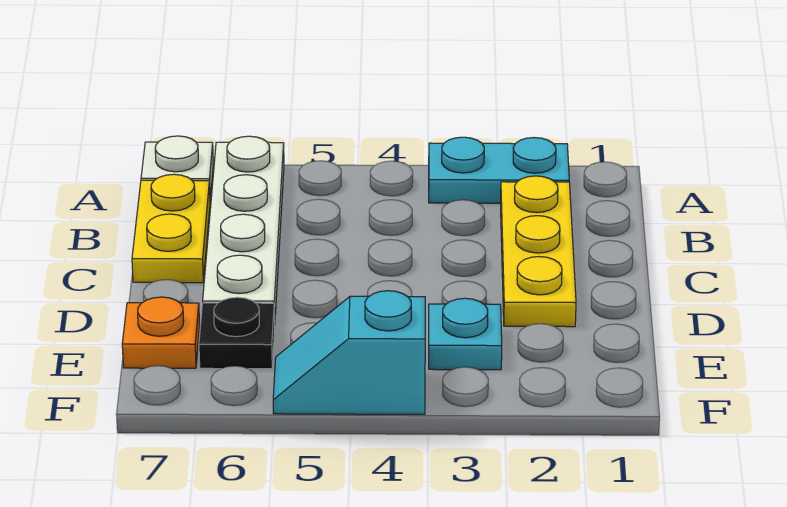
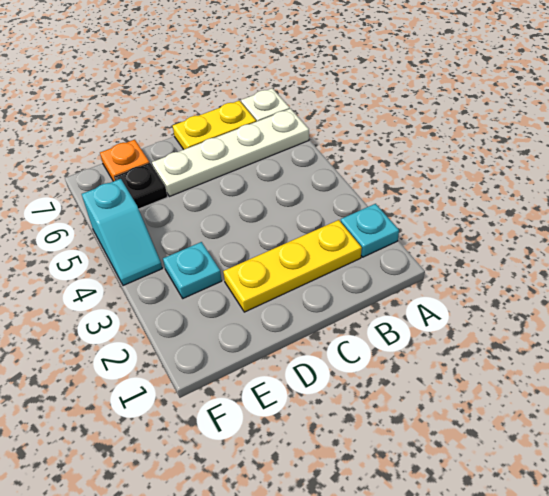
cyan plate A2:A3 level 1 -> cyan plate A2 level 1
cyan slope F4:F5 level 1 top 4 -> cyan slope F4:F5 level 1 top 5

